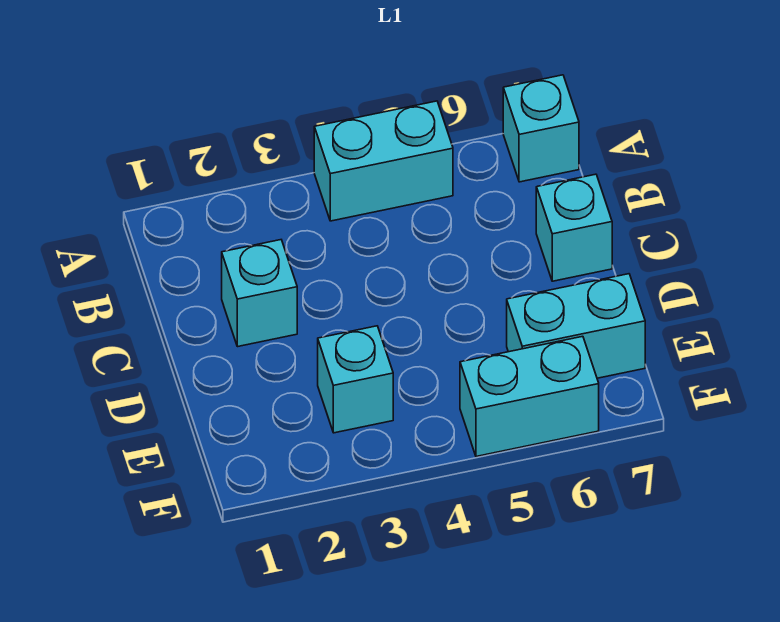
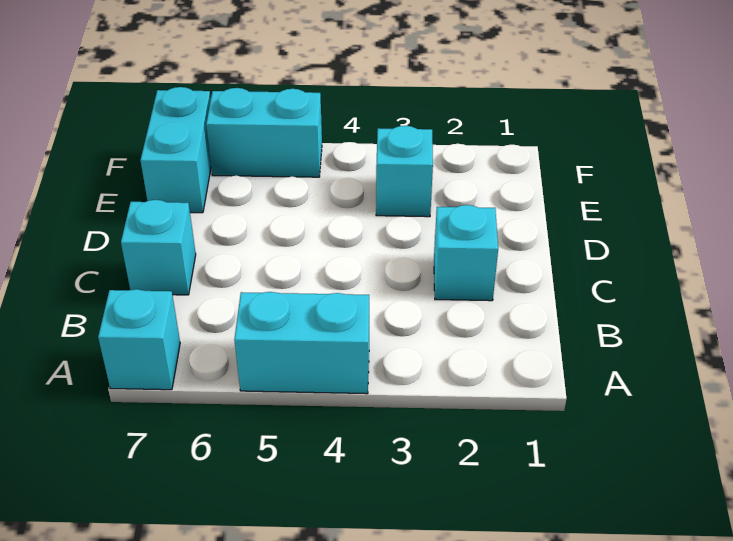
cyan brick E6:E7 level 1 -> cyan brick E7:F7 level 1

